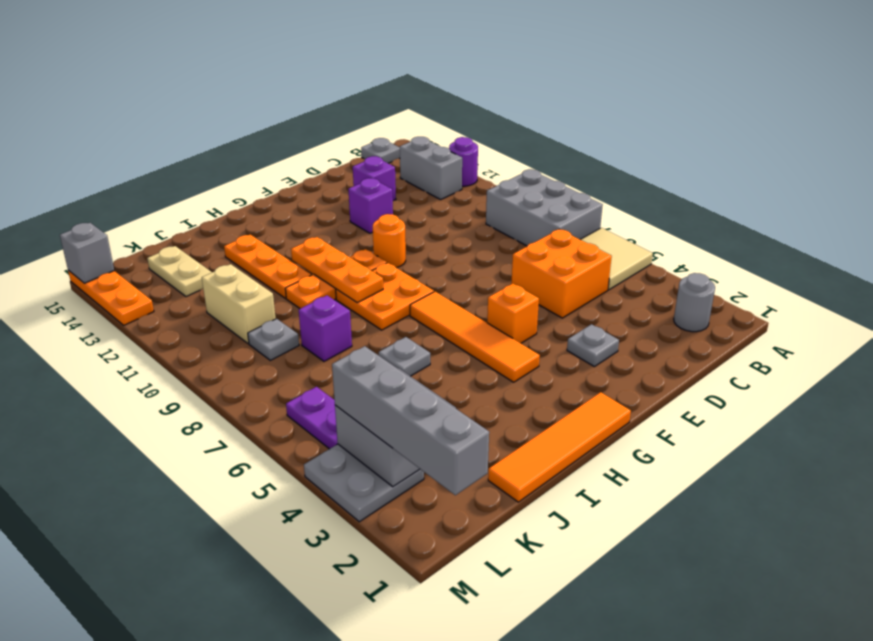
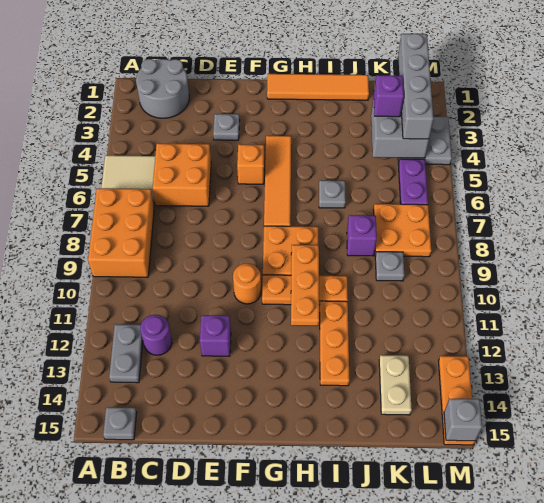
grey brick A7:B9 level 1 -> orange brick A7:B9 level 1
purple round brick A12 level 1 -> purple round brick C12 level 1
grey round brick B2 level 1 -> grey round brick B1:C2 level 1
grey brick B12:B13 level 1 -> grey plate B12:B13 level 1
purple brick D13 level 1 -> purple brick K3 level 3
none -> orange plate K7:L8 level 1
tan brick K10:K11 level 1 -> none

